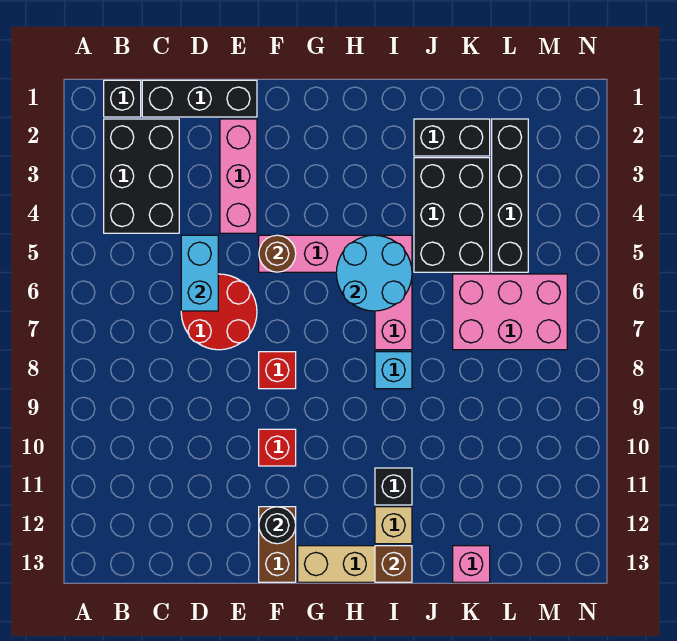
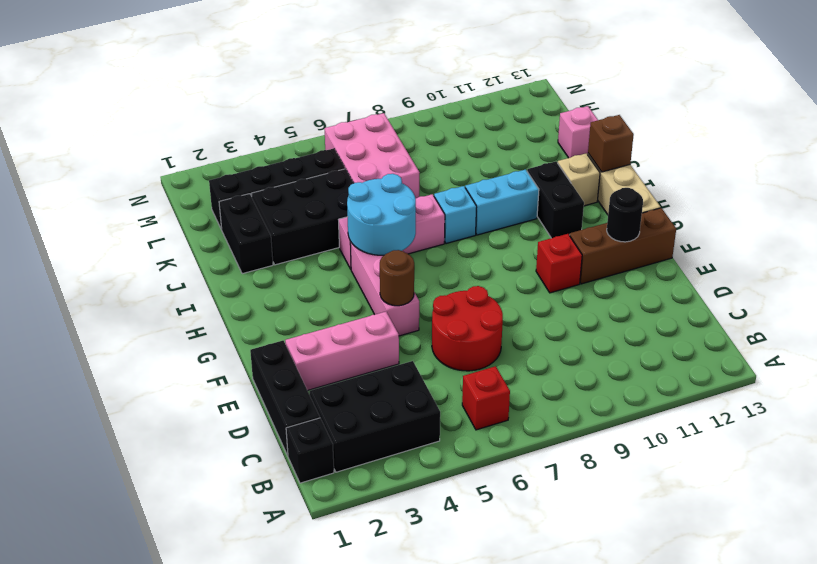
cyan brick D5:D6 level 2 -> cyan brick I9:I10 level 1
red brick F8 level 1 -> red brick B6 level 1
brown brick F12:F13 level 1 -> brown brick F11:F13 level 1
black brick I11 level 1 -> black brick H11:I11 level 1

